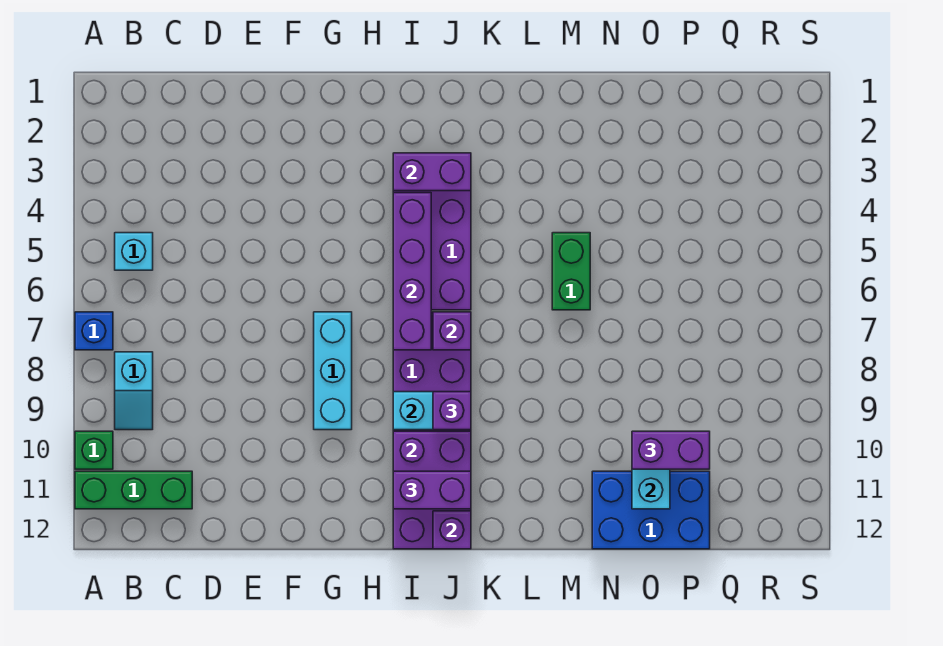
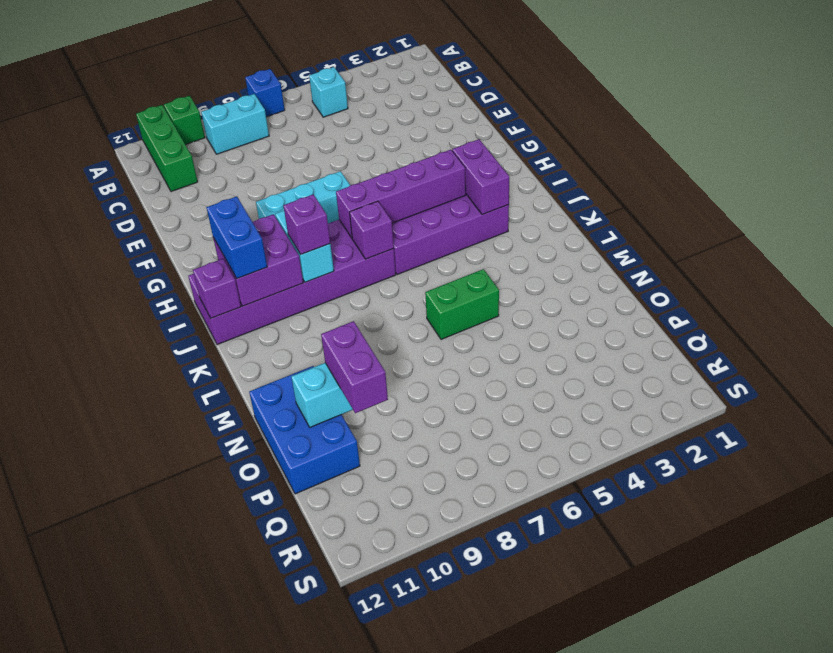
cyan slope B8:B9 level 1 top 8 -> cyan brick B8:B9 level 1
purple brick I11:J11 level 3 -> blue brick I11:J11 level 3

